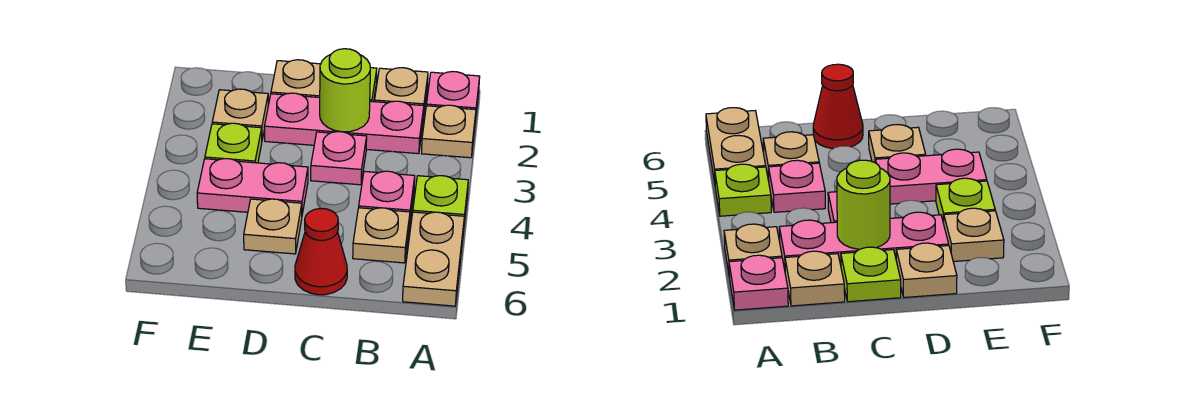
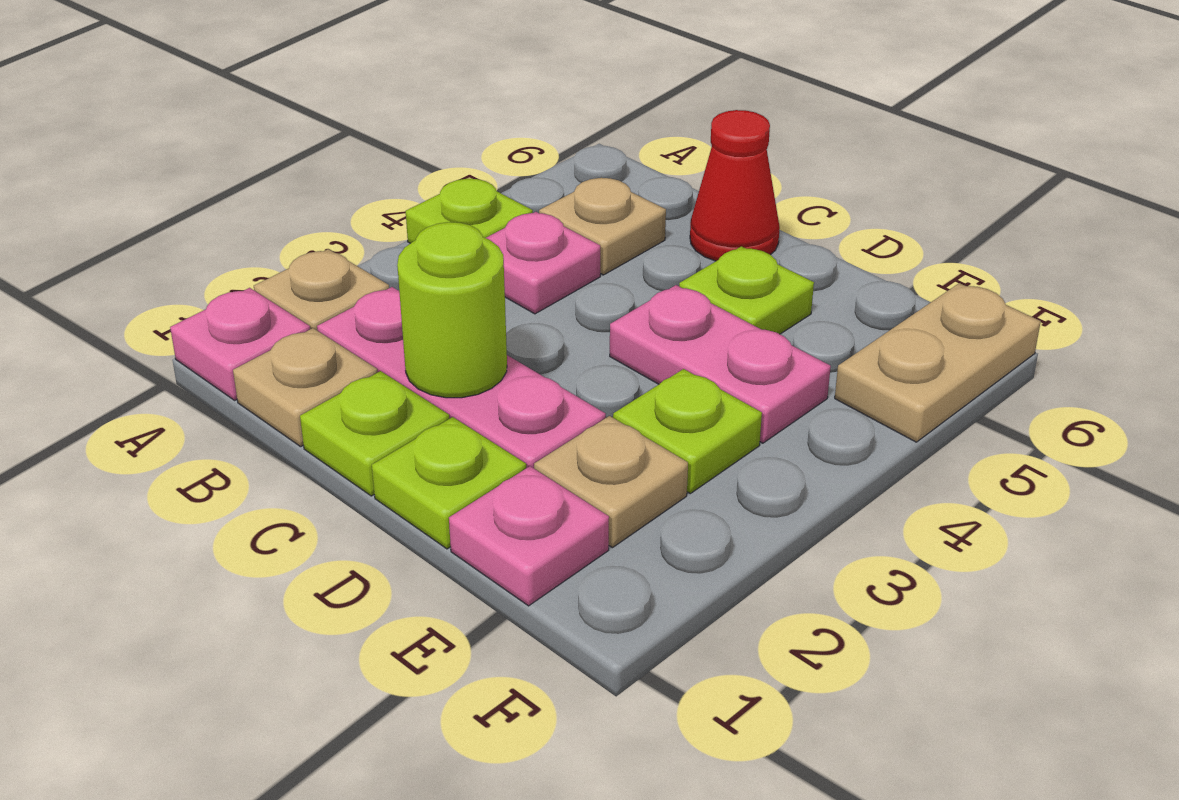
tan plate A5:A6 level 1 -> tan plate F5:F6 level 1
pink plate C3 level 1 -> pink plate E1 level 1
tan plate D1 level 1 -> lime plate D1 level 1
tan plate D5 level 1 -> lime plate D5 level 1

